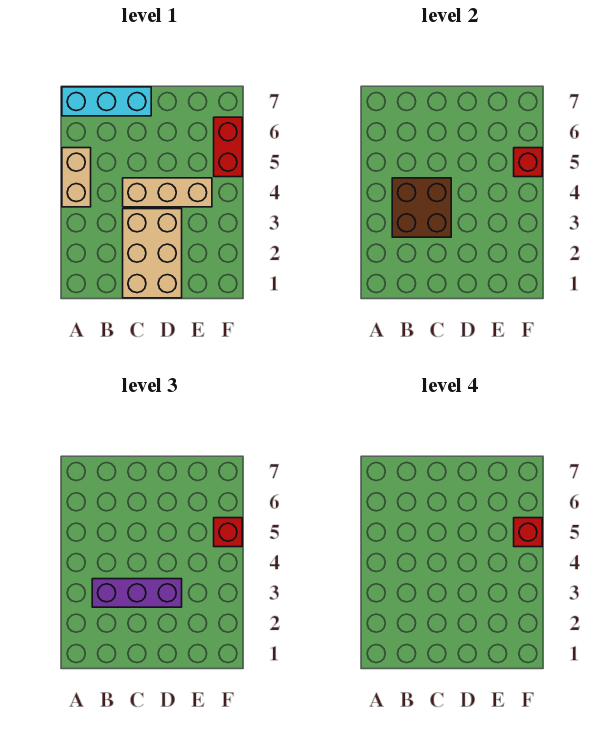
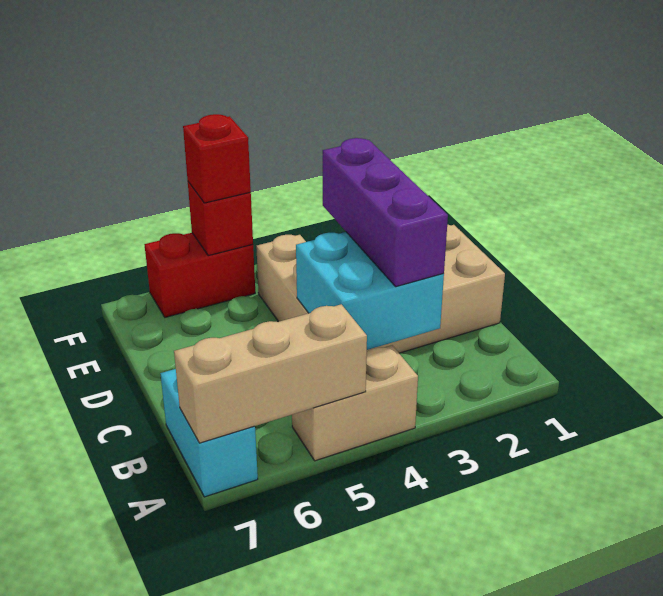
none -> tan brick A5:A7 level 2
cyan brick A7:C7 level 1 -> cyan brick A7:B7 level 1
brown brick B3:C4 level 2 -> cyan brick B3:C4 level 2
red brick F5 level 4 -> none

